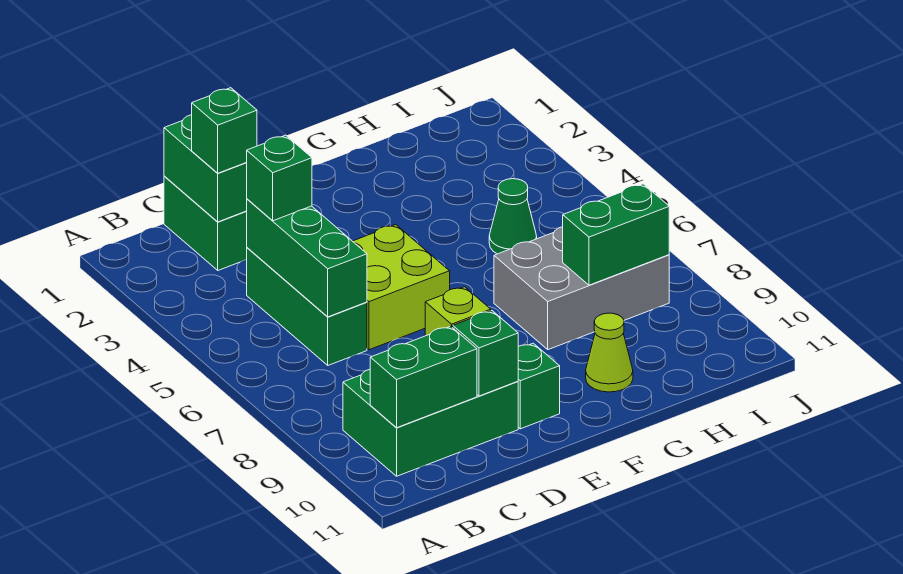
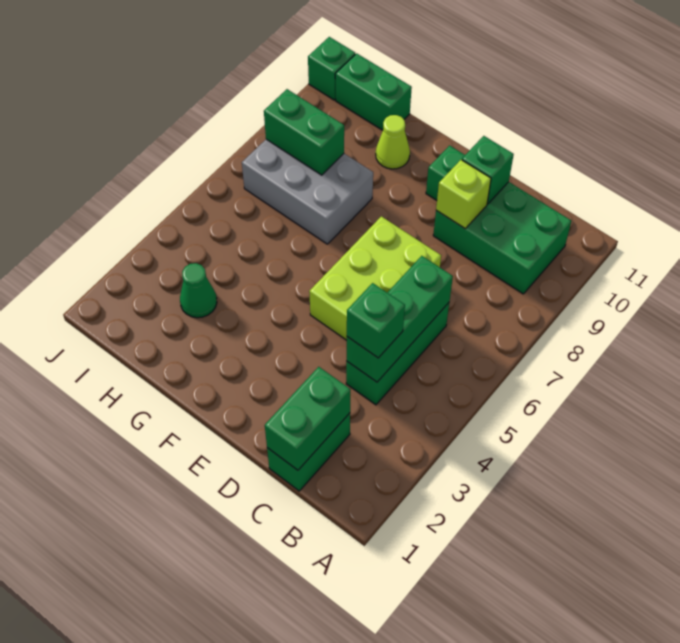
green brick B10:C10 level 2 -> green brick H11:I11 level 1
green brick C2 level 3 -> green brick J11 level 1
lime brick D5:E6 level 1 -> lime brick D5:E7 level 1
green cone H5 level 1 -> green cone H3 level 1

